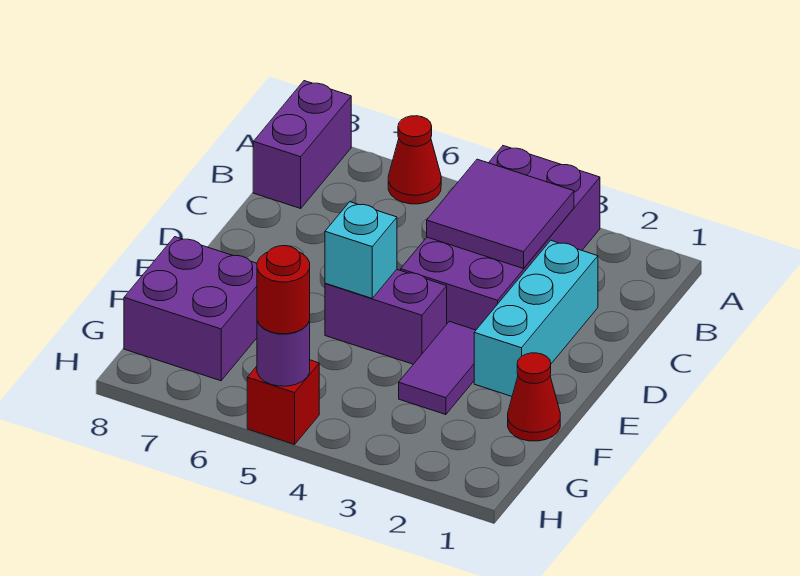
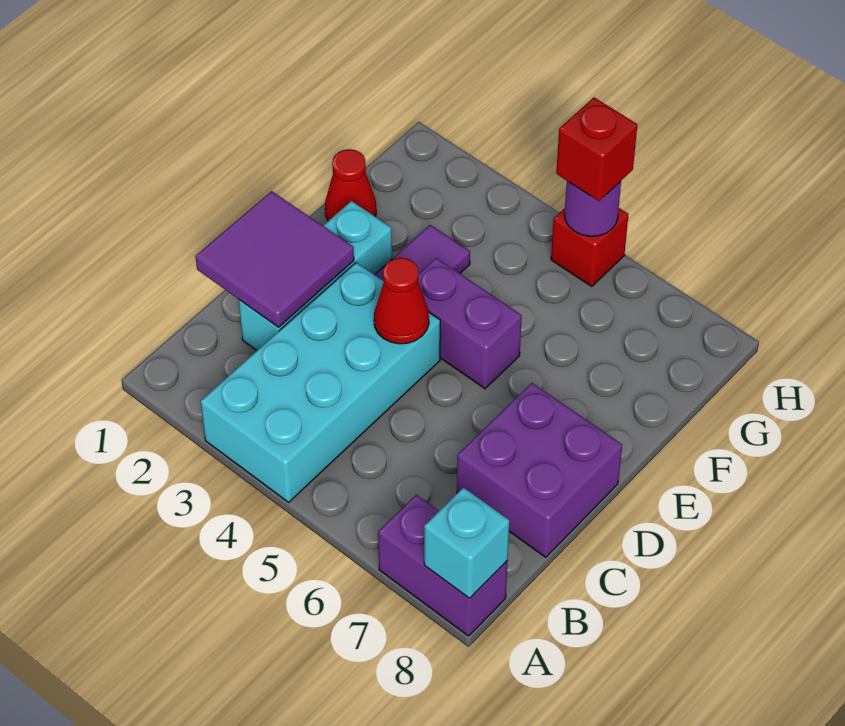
purple brick A3:D4 level 1 -> cyan brick A3:D4 level 1
red cone A6 level 1 -> red cone D4 level 2
purple brick A8:B8 level 1 -> purple brick A7:A8 level 1
purple tile B3:C4 level 2 -> purple tile C1:D2 level 2
cyan brick E5 level 2 -> cyan brick A8 level 2
purple brick F7:G8 level 1 -> purple brick C7:D8 level 1
red round brick H5 level 3 -> red brick H5 level 3

